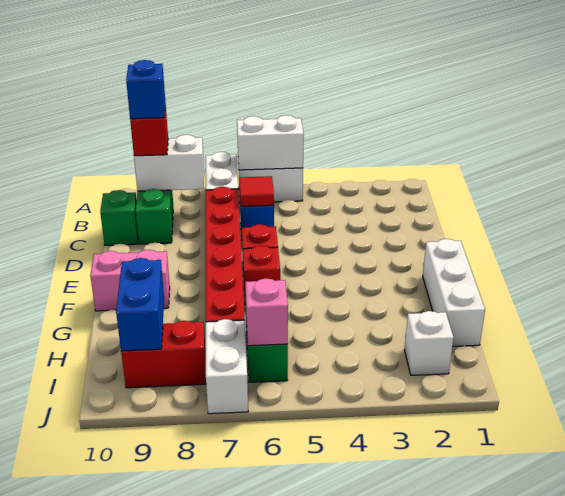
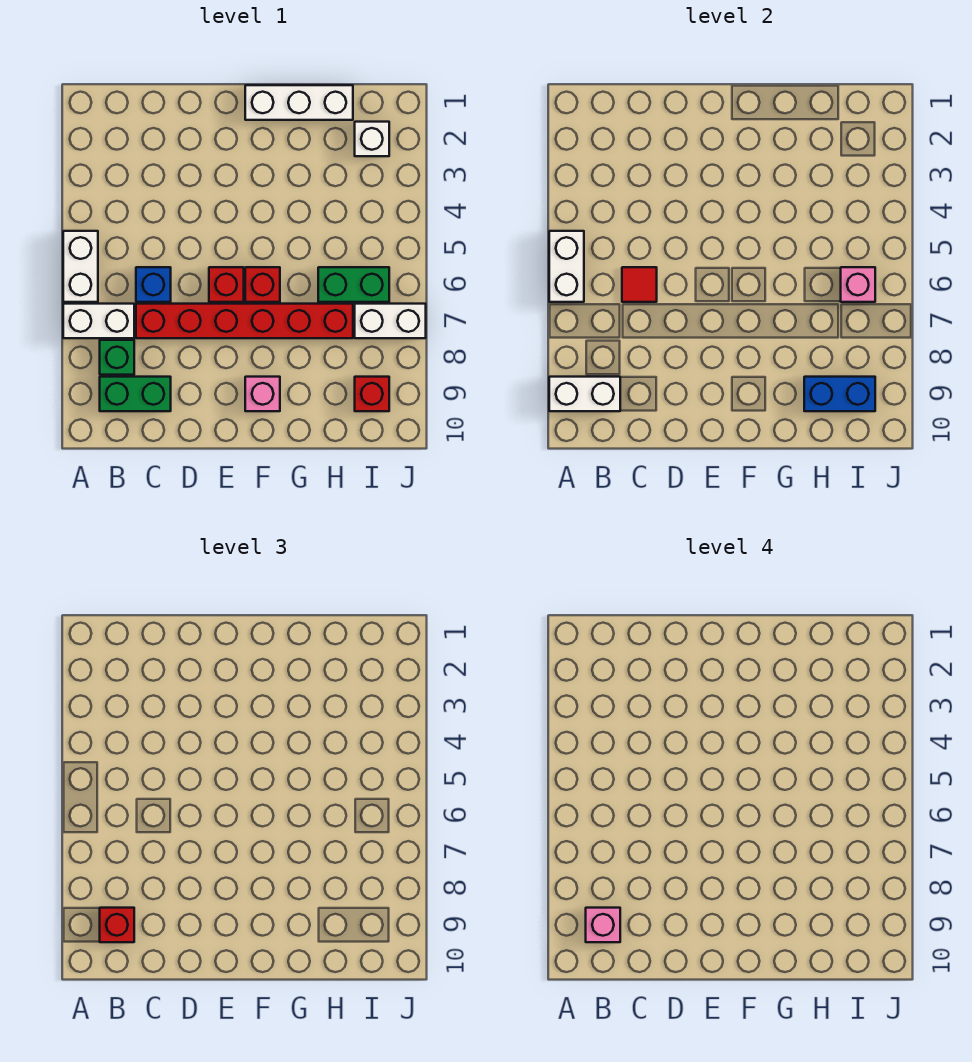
white brick B8:B9 level 2 -> white brick A9:B9 level 2
blue brick B9 level 4 -> pink brick B9 level 4
green brick C10 level 1 -> green brick B8 level 1
pink brick F9:F10 level 1 -> pink brick F9 level 1
red brick I8:I9 level 1 -> red brick I9 level 1

